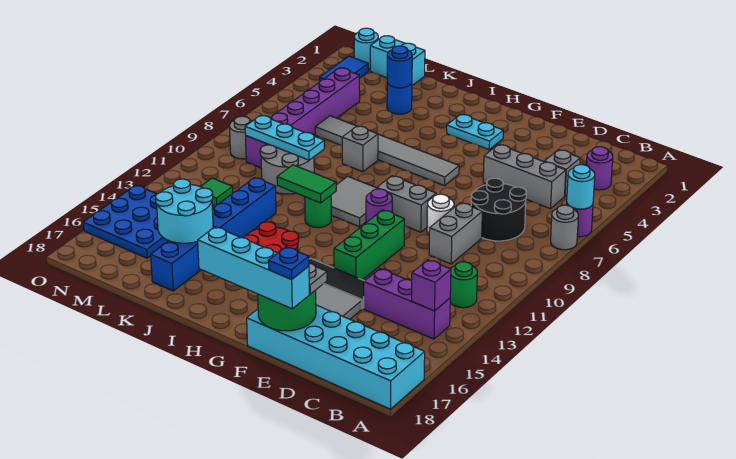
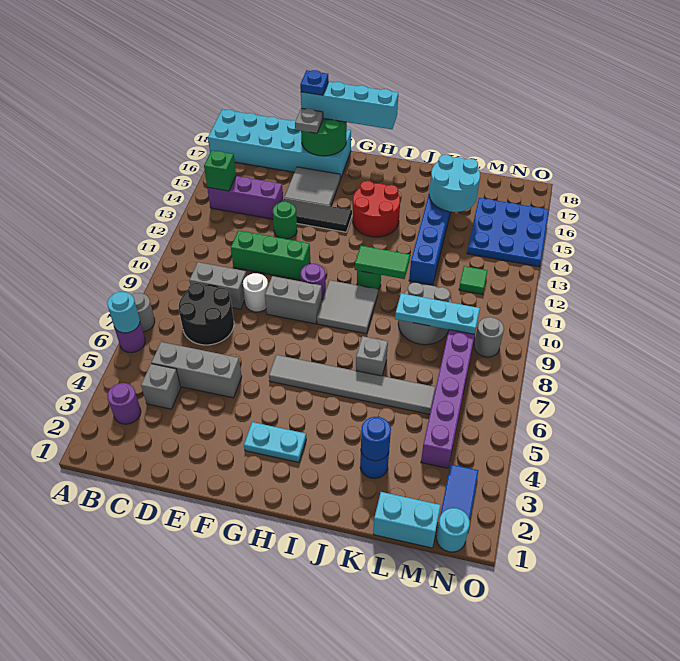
green round brick B12 level 1 -> green round brick E13 level 1
purple brick B14 level 2 -> green brick B14 level 2
grey brick D9:D10 level 1 -> grey brick C9:D9 level 1
green brick F11:F13 level 1 -> green brick D11:F11 level 1

